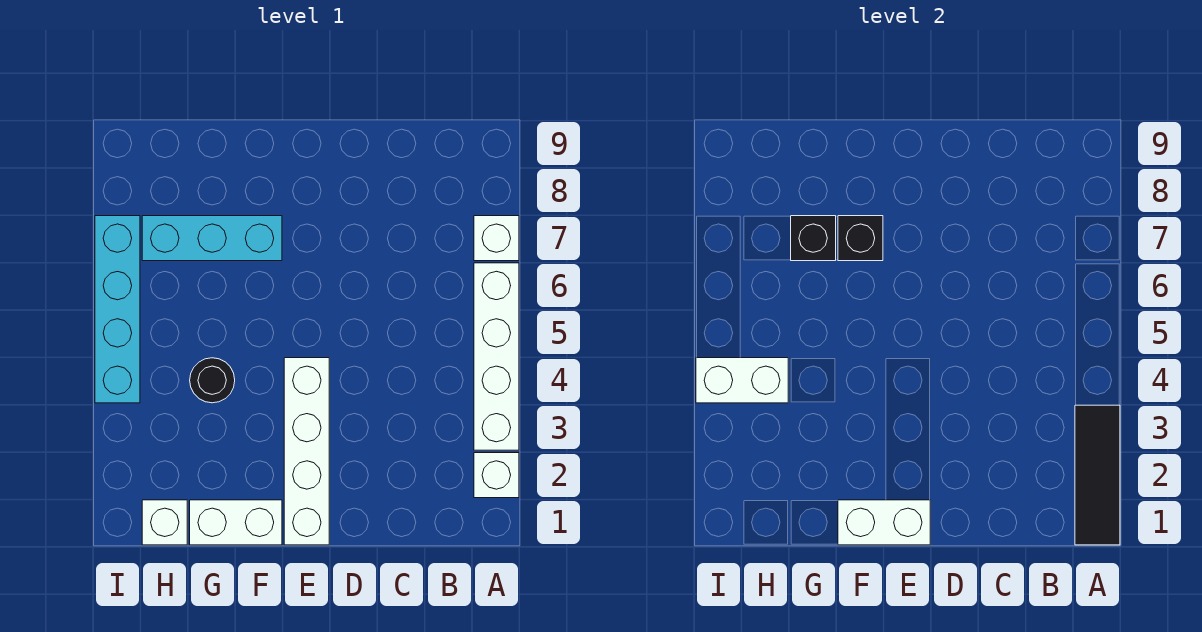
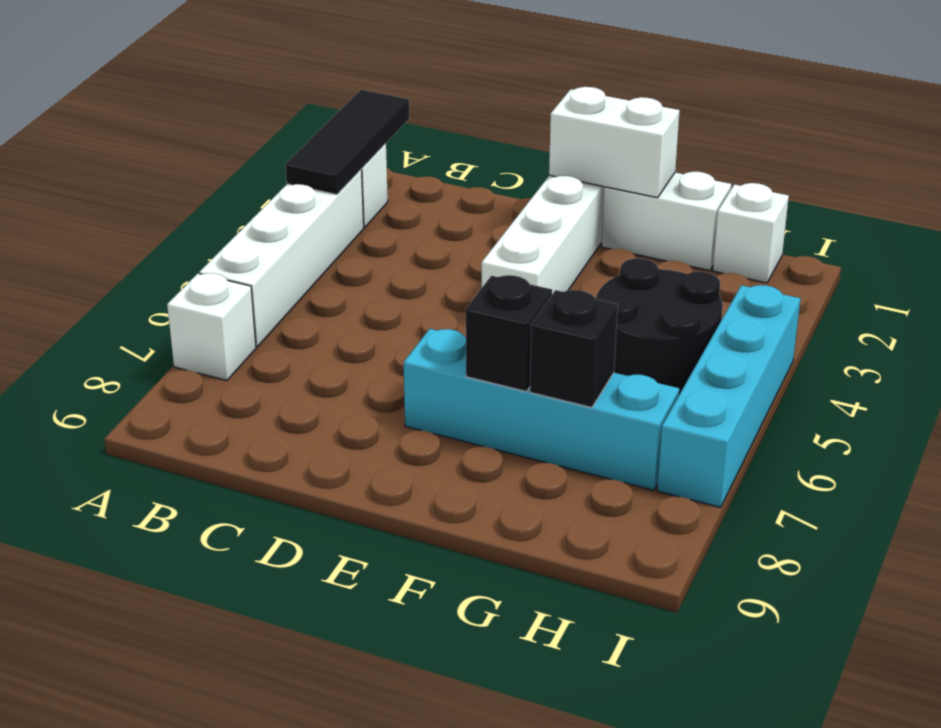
cyan brick F7:H7 level 1 -> cyan brick E7:H7 level 1
black round brick G4 level 1 -> black round brick G4:H5 level 1
white brick H4:I4 level 2 -> none

